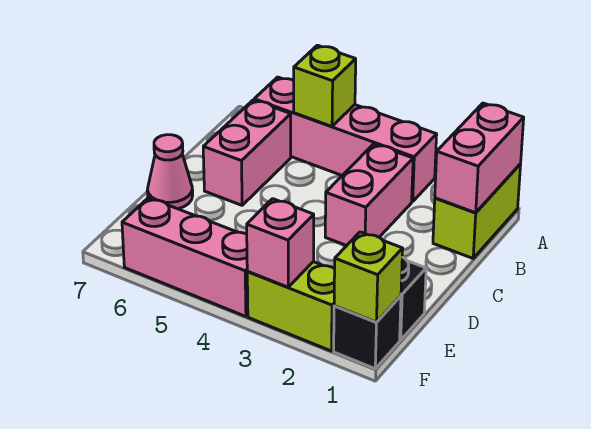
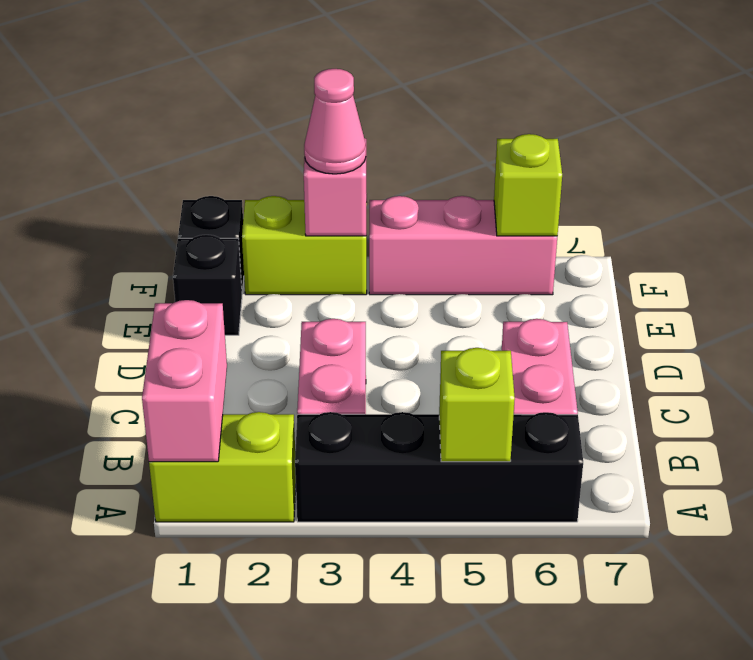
lime brick A1:B1 level 1 -> lime brick A1:A2 level 1
pink brick A3:A6 level 1 -> black brick A3:A6 level 1
pink cone D7 level 1 -> pink cone F3 level 3
lime brick F1 level 2 -> lime brick F6 level 2

